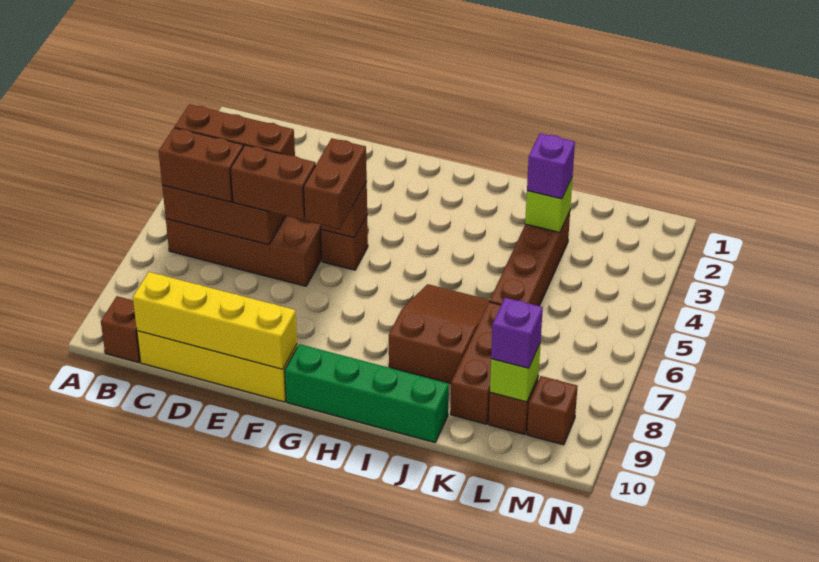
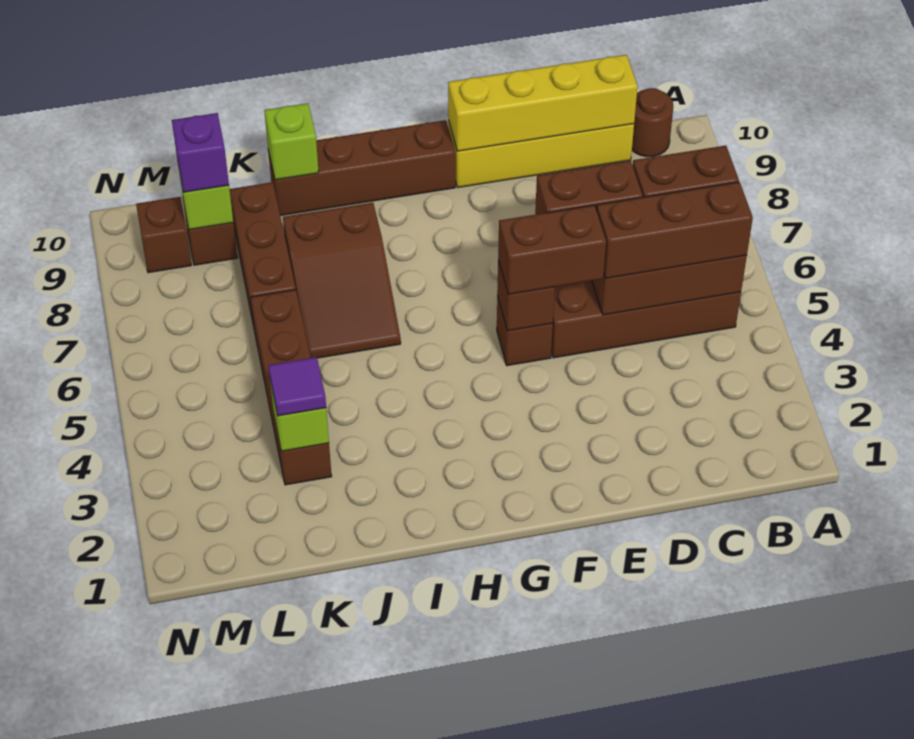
brown brick B10 level 1 -> brown round brick B10 level 1
brown brick F5:F6 level 3 -> brown brick E5:F5 level 3
green brick G10:J10 level 1 -> brown brick G10:J10 level 1
none -> lime brick J10 level 2
purple brick K3 level 3 -> purple tile K3 level 3

